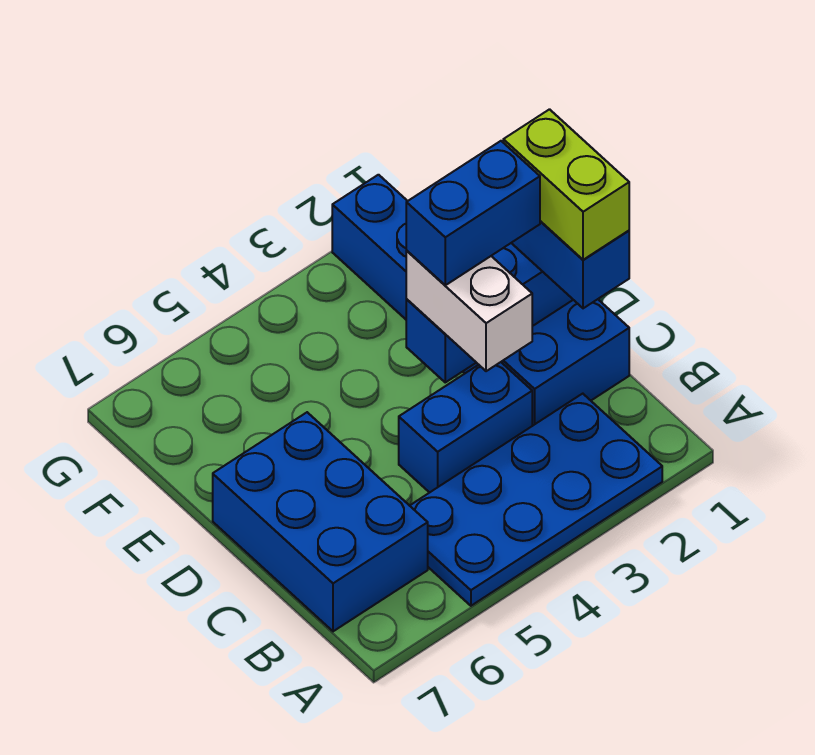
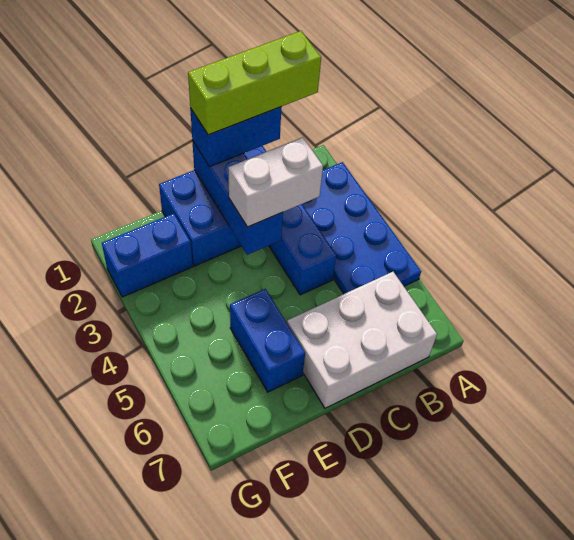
blue brick B6:D7 level 1 -> white brick B6:D7 level 1
lime brick C1:D1 level 4 -> lime brick B1:D1 level 4
blue brick D2:D3 level 4 -> blue brick E5:E6 level 1

